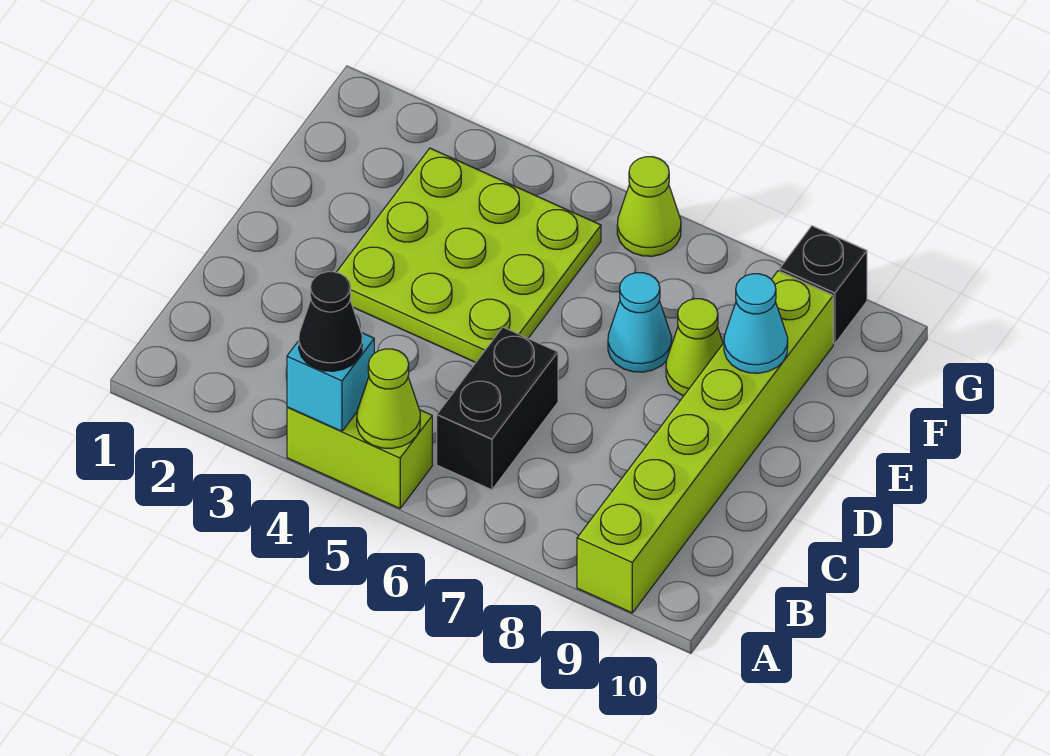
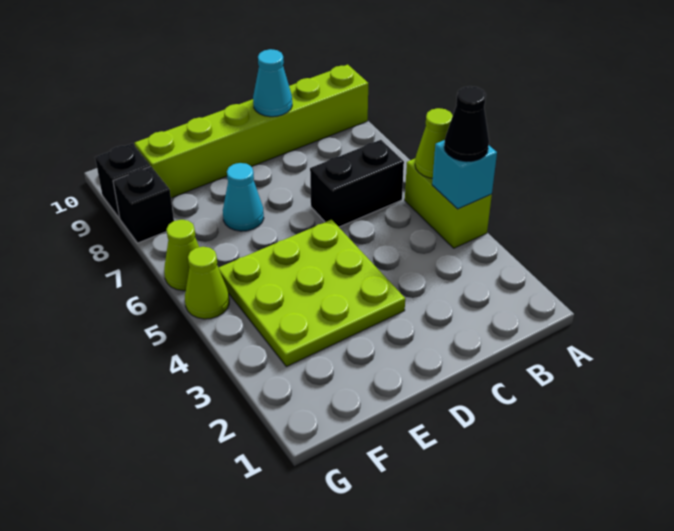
lime cone E8 level 1 -> lime cone G5 level 1
cyan cone E9 level 2 -> cyan cone C9 level 2
none -> black brick G8 level 1

